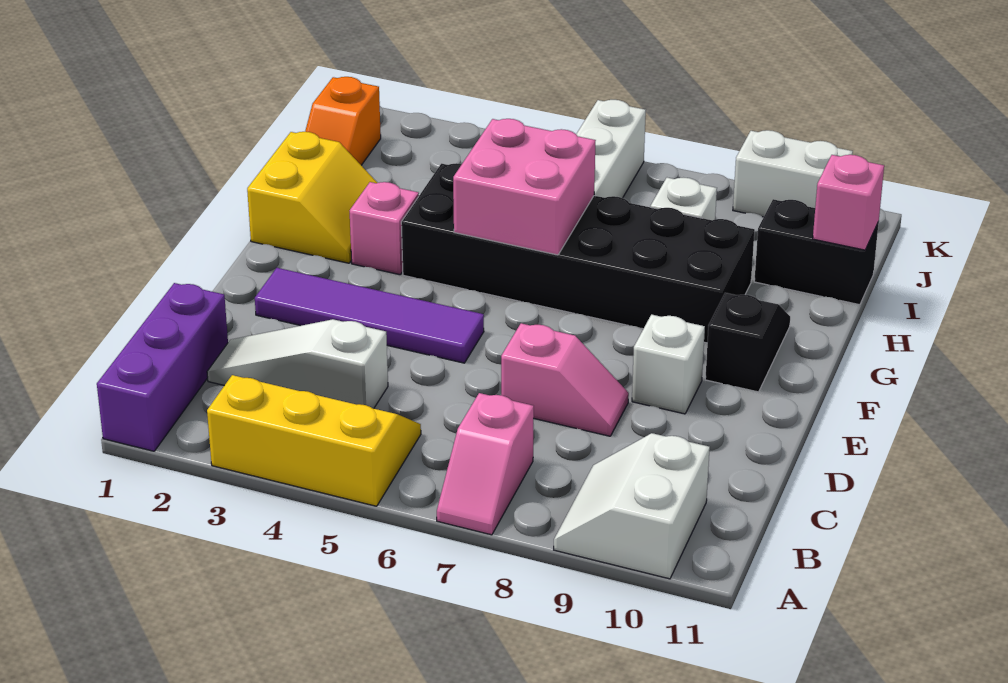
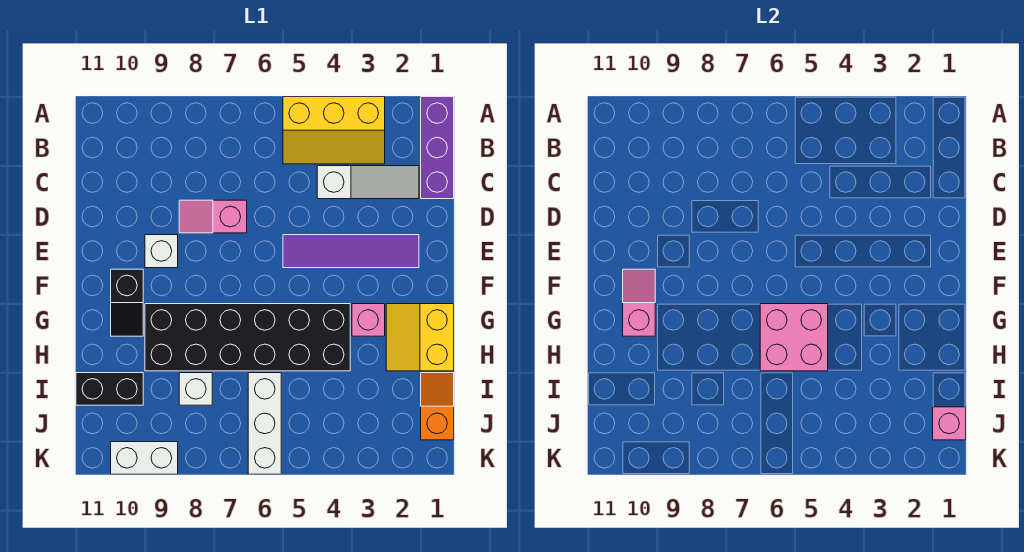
pink slope A7:B7 level 1 top B -> pink slope F10:G10 level 2 top G
white slope A9:B10 level 1 top 10 -> none
pink brick I11 level 2 -> pink brick J1 level 2

